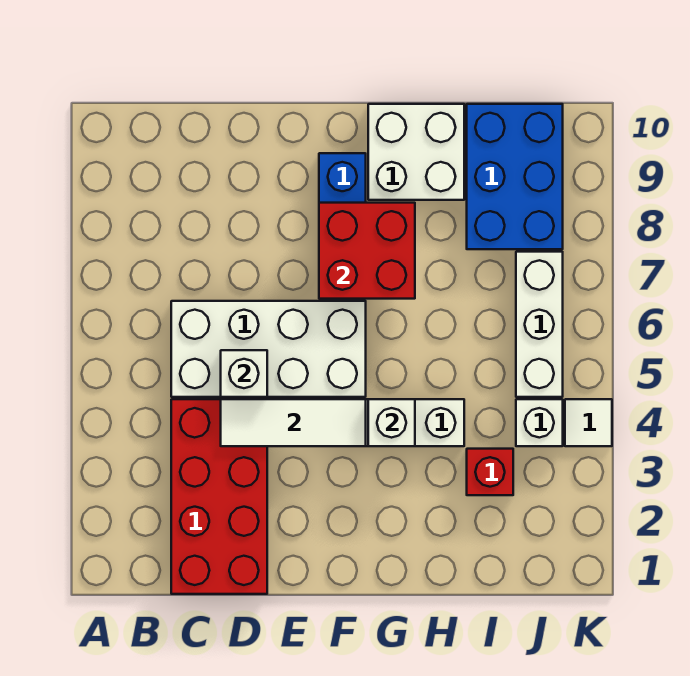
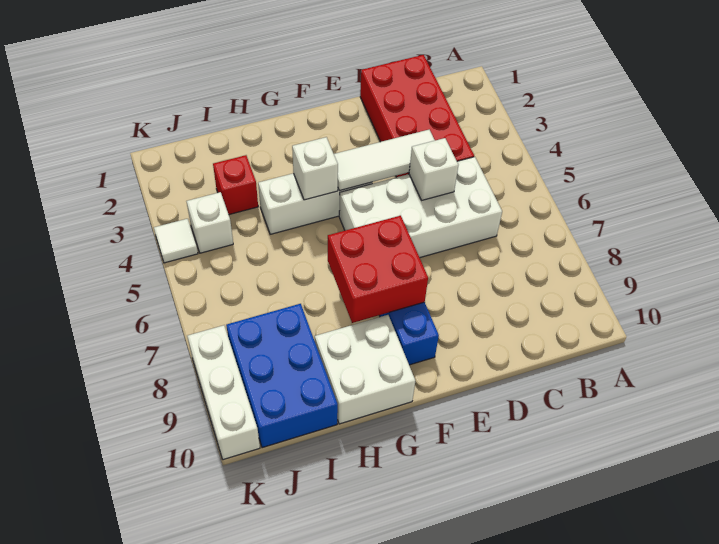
white brick J5:J7 level 1 -> white brick K8:K10 level 1

